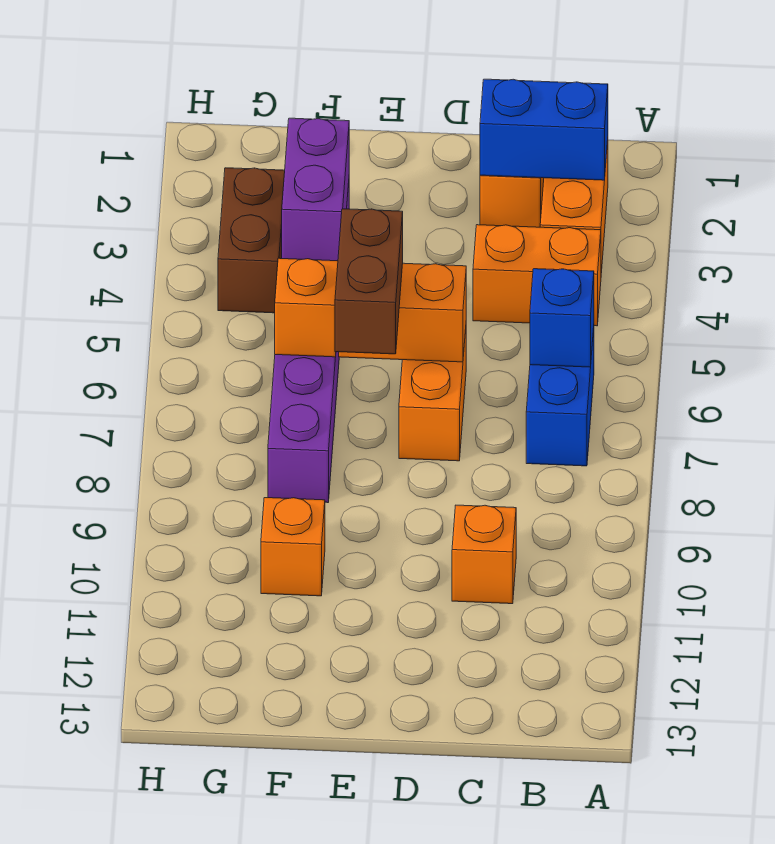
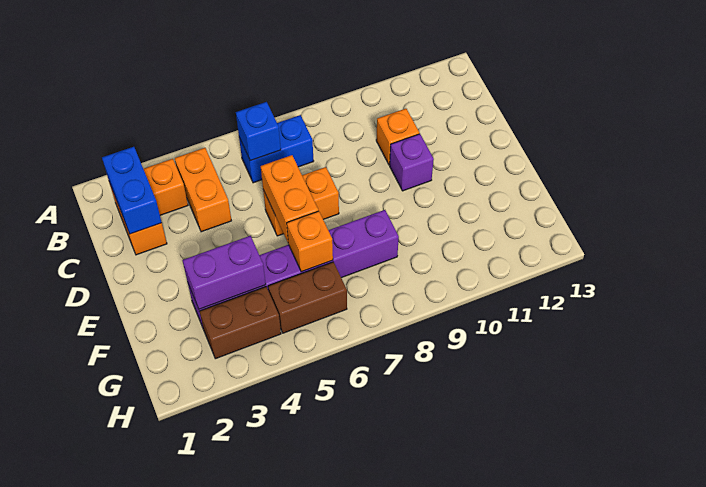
none -> purple brick D10 level 1
brown brick E6:E7 level 3 -> brown brick G5:G6 level 1
orange brick F10 level 1 -> none

